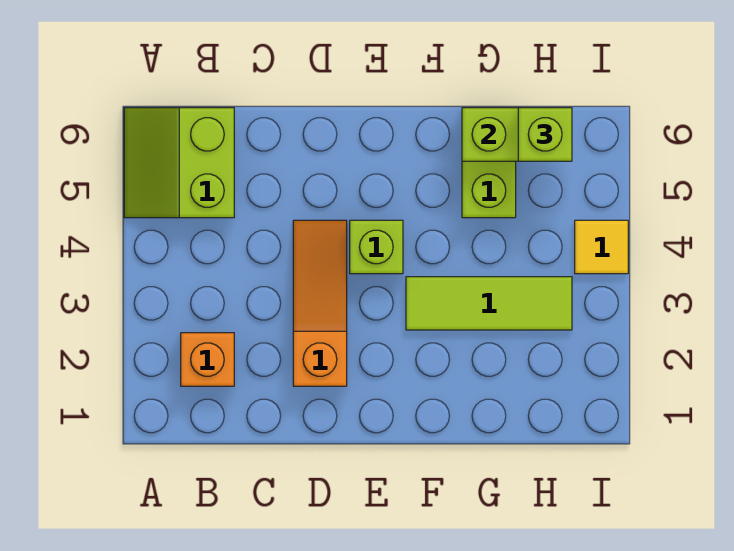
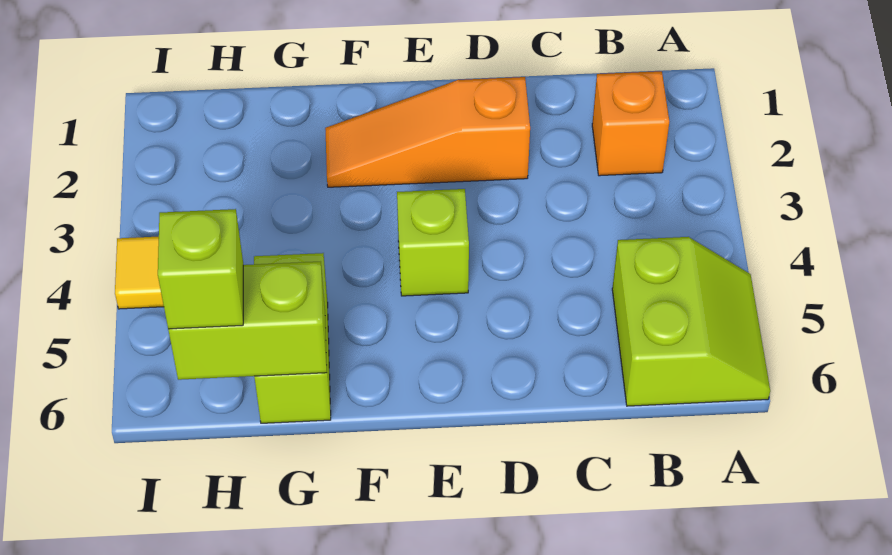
orange slope D2:D4 level 1 top 2 -> orange slope D2:F2 level 1 top D
lime tile F3:H3 level 1 -> none

